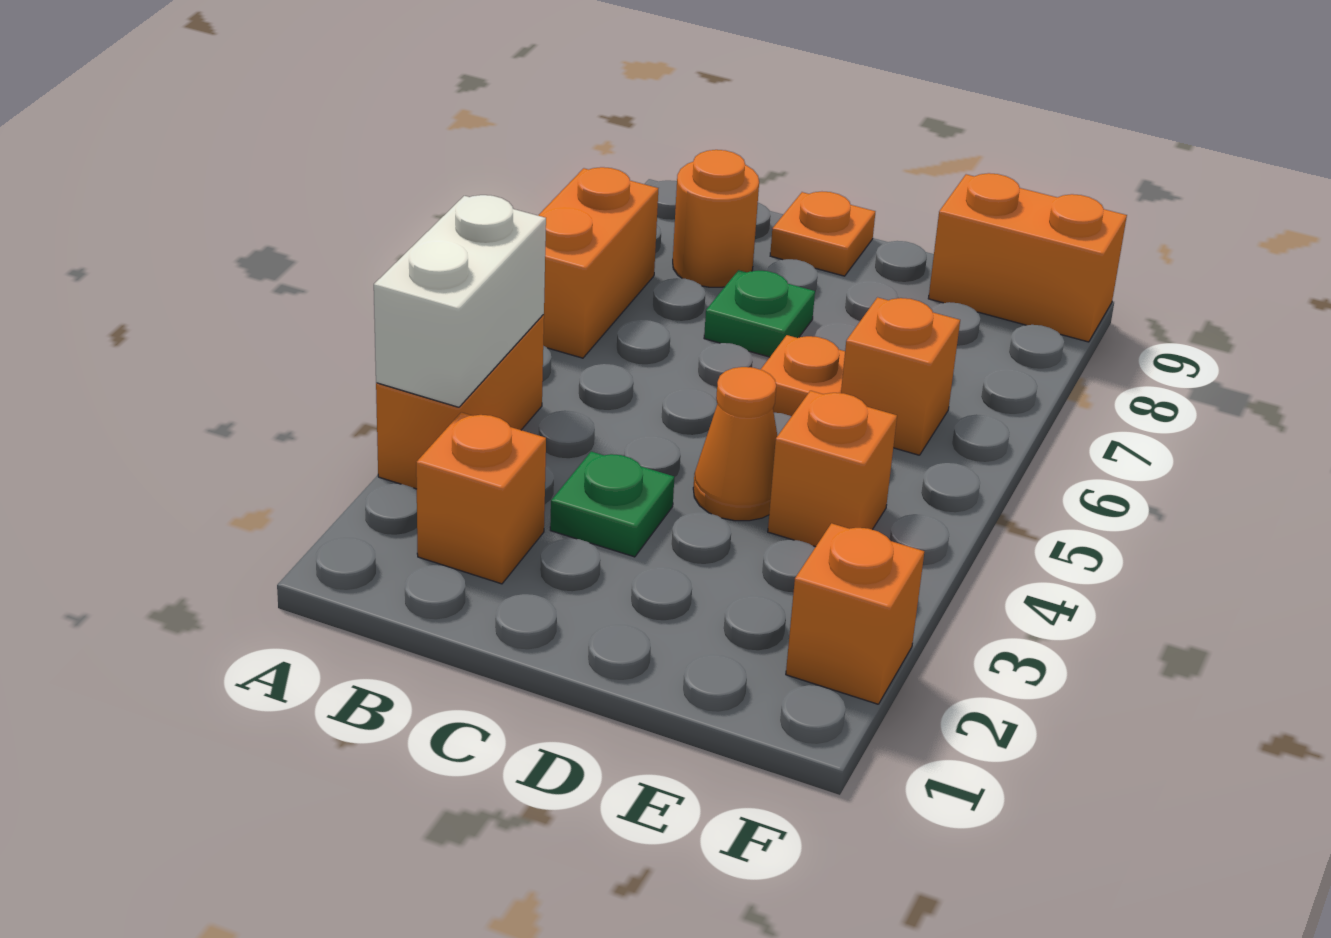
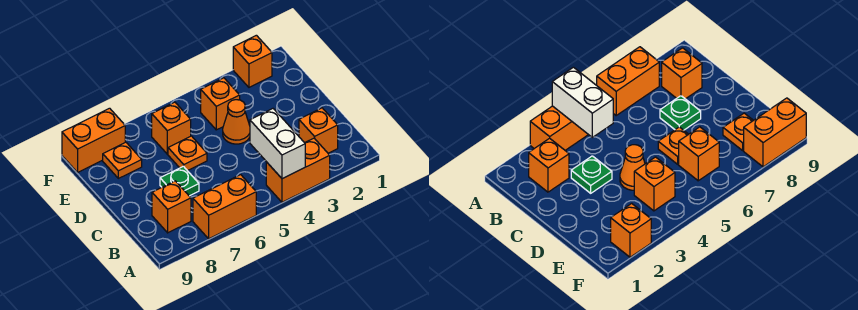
white brick A3:A4 level 2 -> white brick A4:B4 level 2
orange round brick B8 level 1 -> orange brick B8 level 1
orange plate C9 level 1 -> orange plate E8 level 1
orange brick E9:F9 level 1 -> orange brick F8:F9 level 1

